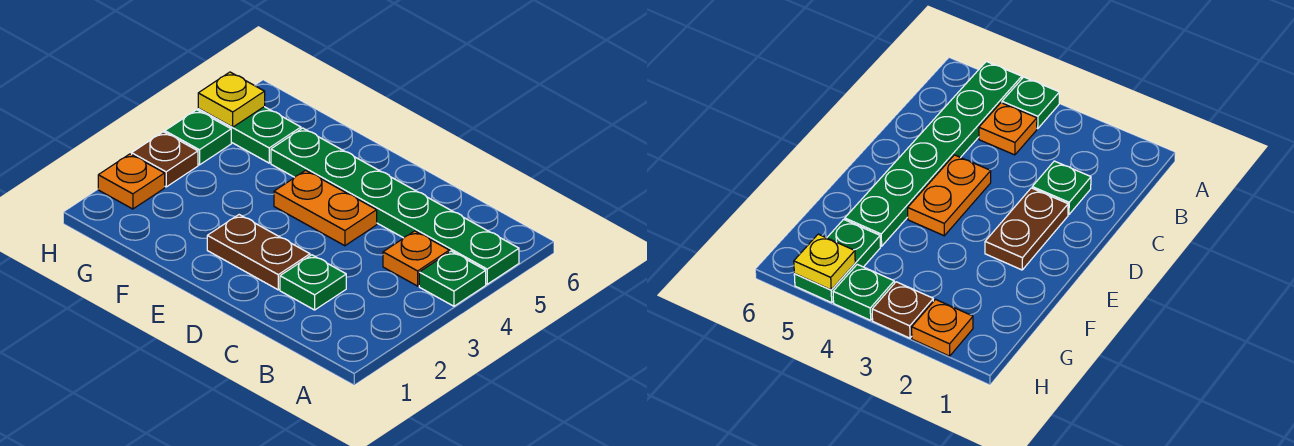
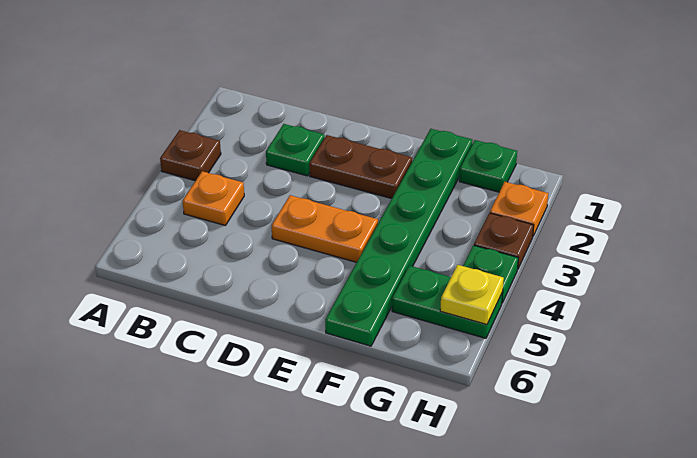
none -> brown plate A3 level 1
green plate A4 level 1 -> green plate G1 level 1
green plate A5:F5 level 1 -> green plate F1:F6 level 1

